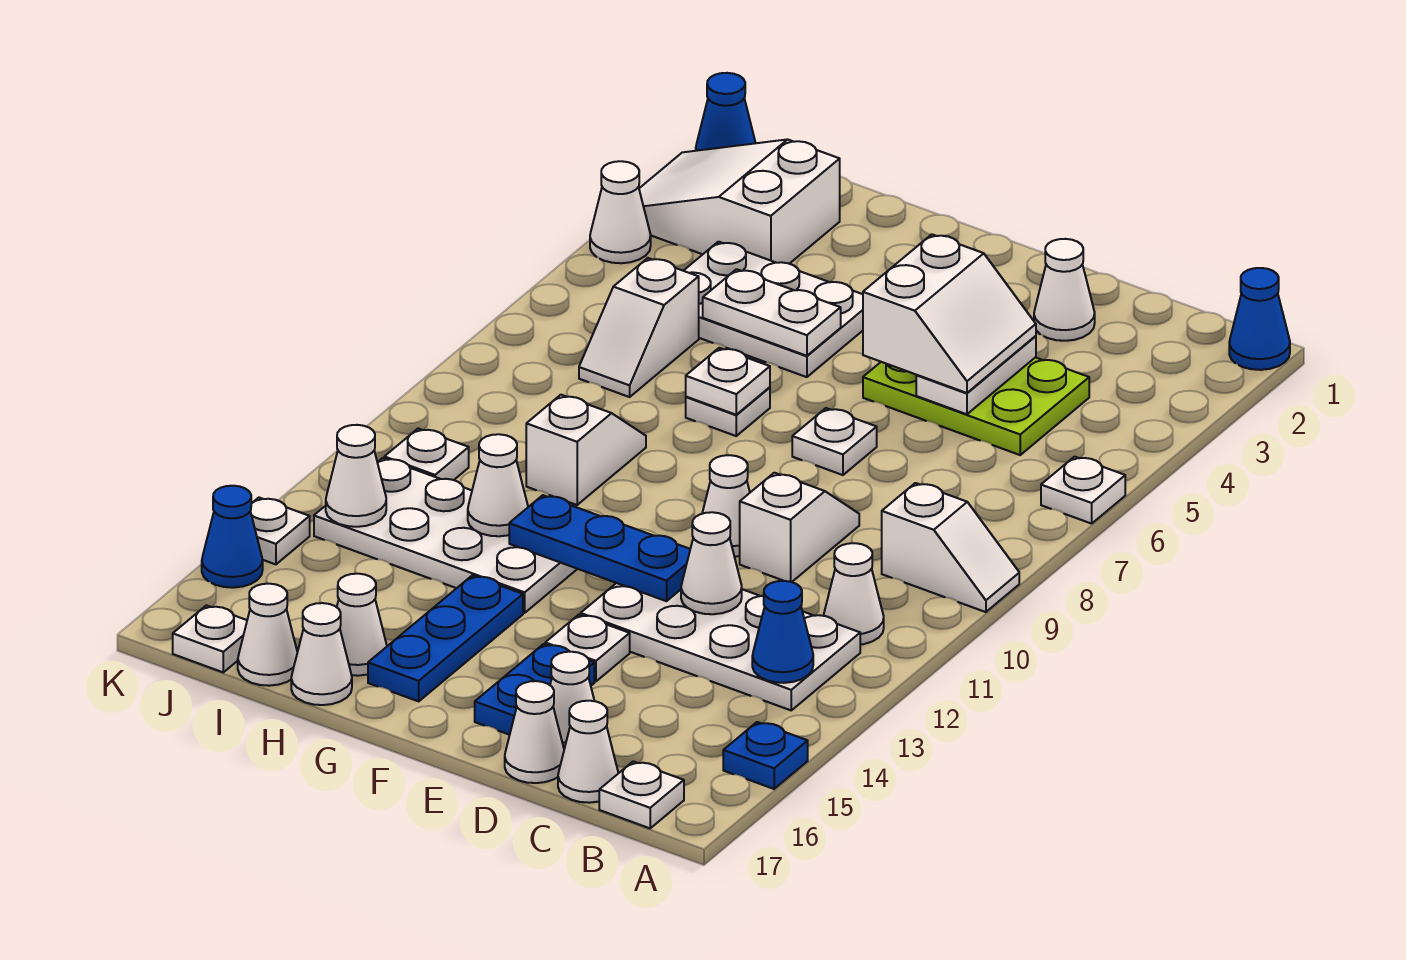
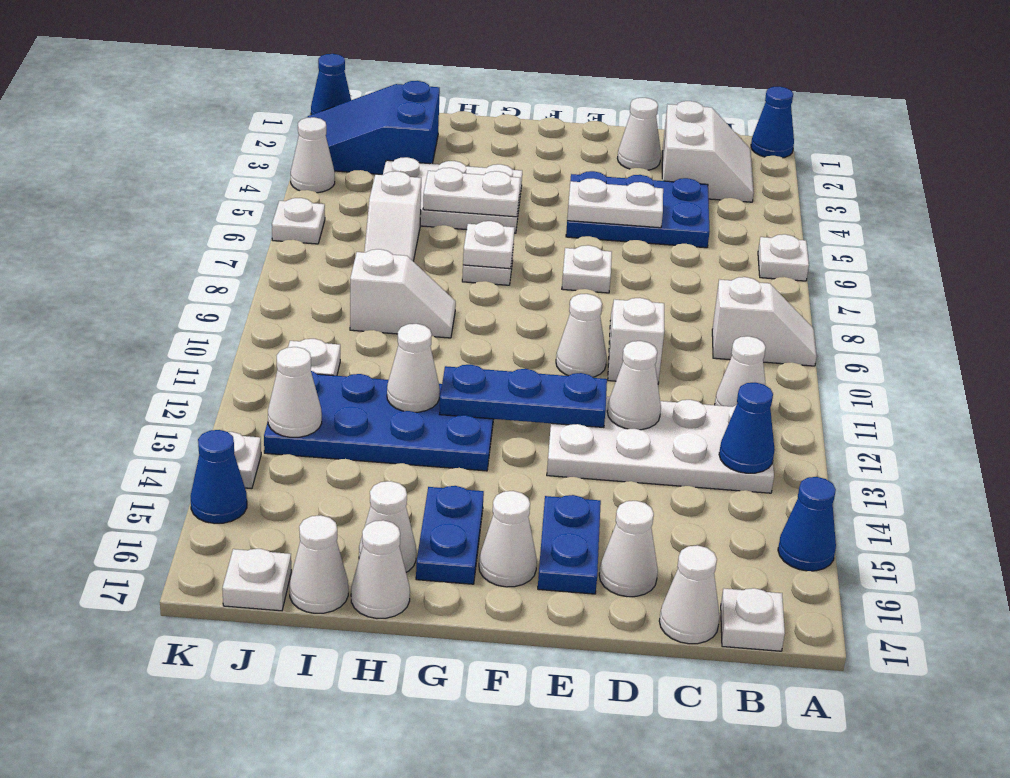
blue plate A15 level 1 -> blue cone A15 level 1
lime plate C4:E5 level 1 -> blue plate C4:E5 level 1
white plate D4:D5 level 2 -> white plate D5:E5 level 2
white slope D4:E5 level 3 top E -> white slope B2:C3 level 1 top C
white cone D17 level 1 -> white cone F16 level 1
white plate E14 level 1 -> white plate K6 level 1
white plate G12:J13 level 1 -> blue plate G12:J13 level 1
blue plate G14:G16 level 1 -> blue plate G15:G16 level 1
white slope H9:H10 level 1 top 10 -> white slope H9:I9 level 1 top I
white slope I2:K3 level 1 top I -> blue slope I2:K3 level 1 top I

